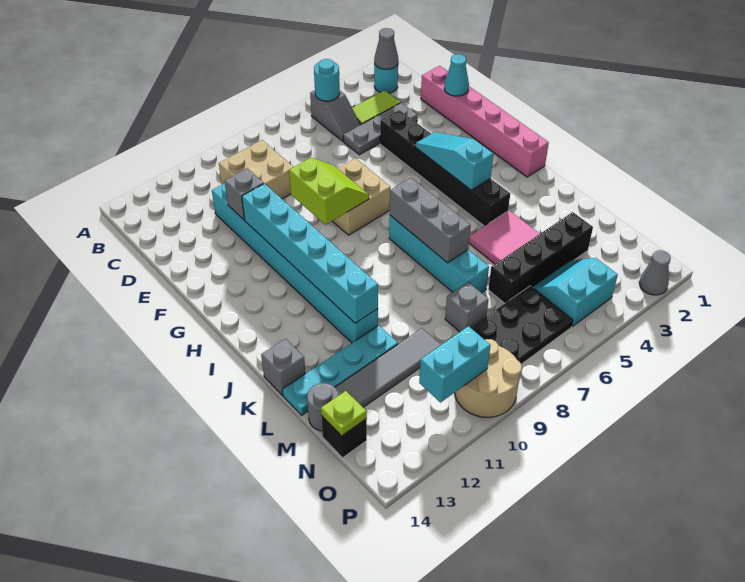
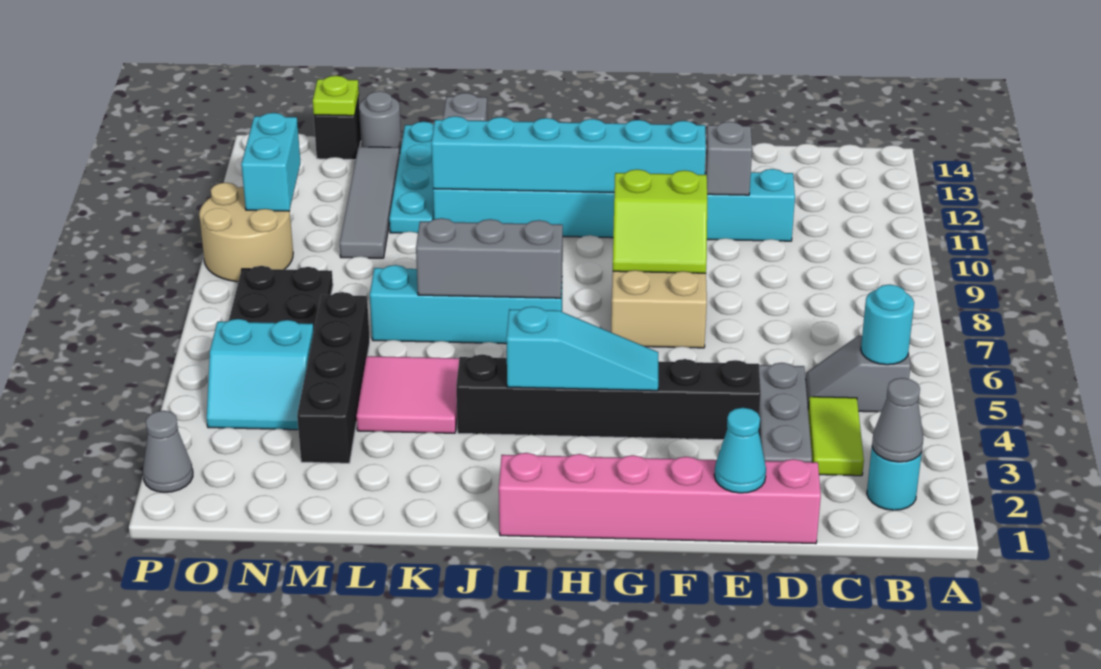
tan brick C9:D10 level 1 -> none
grey brick M8 level 1 -> none
cyan slope N4:O5 level 1 top O -> cyan slope N4:O5 level 1 top 5

